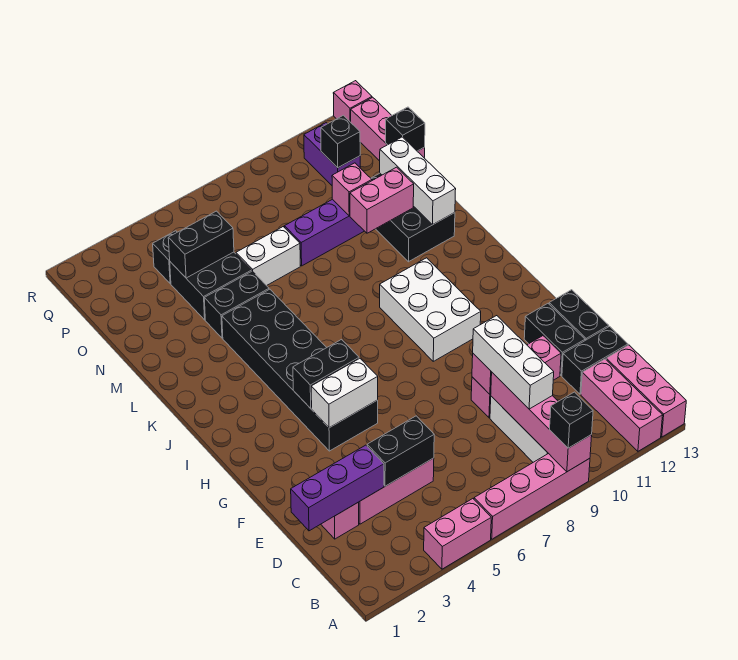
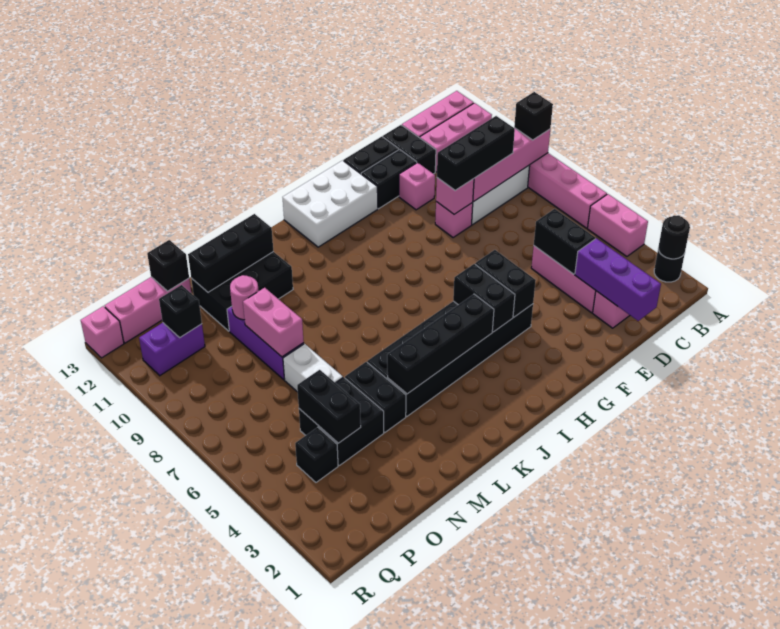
none -> black round brick A2 level 1
none -> black round brick A2 level 2
white brick C9:E9 level 3 -> black brick C9:E9 level 3
white brick G4:G5 level 2 -> black brick G4:G5 level 2
white brick H9:J10 level 1 -> white brick G12:I13 level 1
none -> black brick I4:L4 level 2
white brick L12:N12 level 2 -> black brick L12:N12 level 2
pink brick M10:M11 level 2 -> pink brick N8:N9 level 2
pink brick N10 level 2 -> pink round brick N10 level 2

